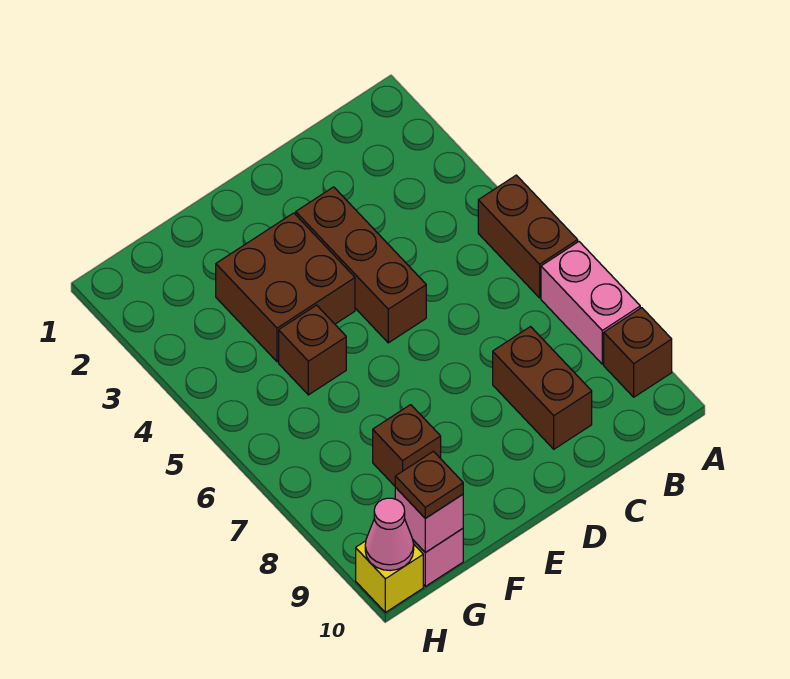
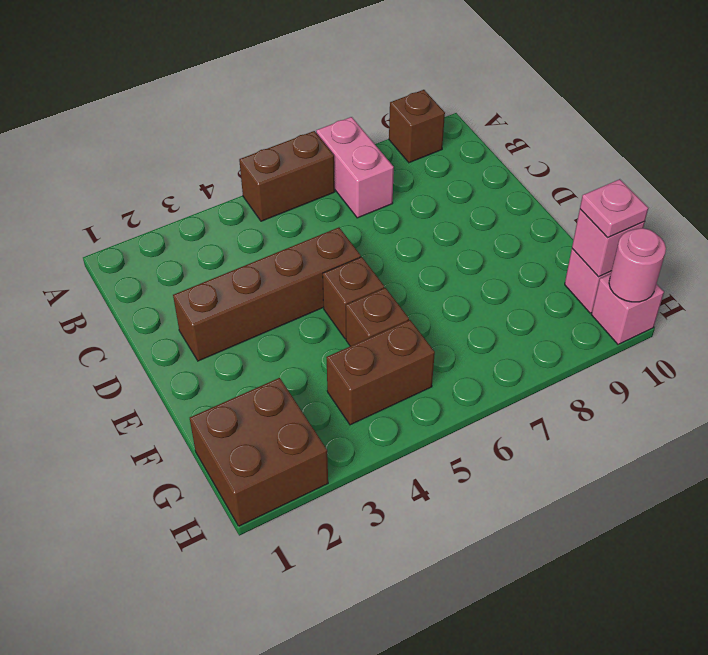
pink brick A7:A8 level 1 -> pink brick A7:B7 level 1
brown brick C8:C9 level 1 -> brown brick G4:G5 level 1
brown brick D3:D5 level 1 -> brown brick D2:D5 level 1
brown brick E3:F4 level 1 -> brown brick G1:H2 level 1
brown brick F8 level 1 -> brown brick E5 level 1
brown plate G10 level 3 -> pink plate G10 level 3
yellow brick H10 level 1 -> pink brick H10 level 1
pink cone H10 level 2 -> pink round brick H10 level 2

